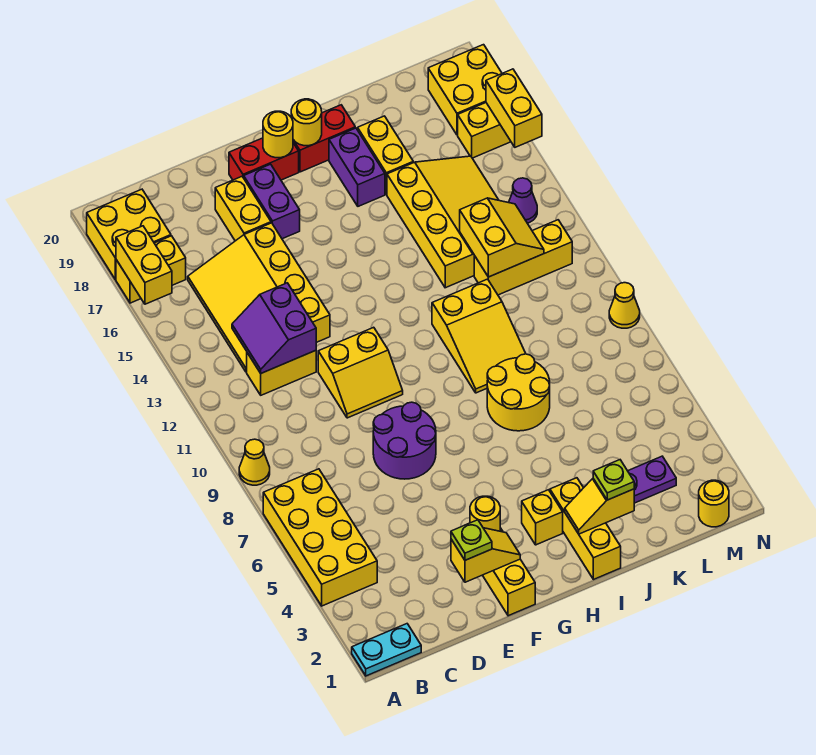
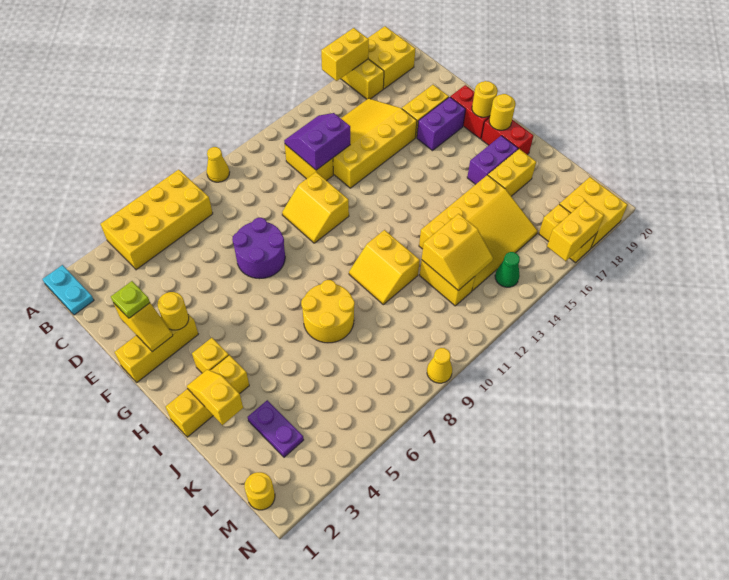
yellow slope I9:J11 level 1 top 11 -> yellow slope I10:J11 level 1 top 11
lime plate J2 level 3 -> none
yellow brick K12:M12 level 1 -> yellow brick K12:L12 level 1
purple cone M14 level 1 -> green cone M14 level 1

